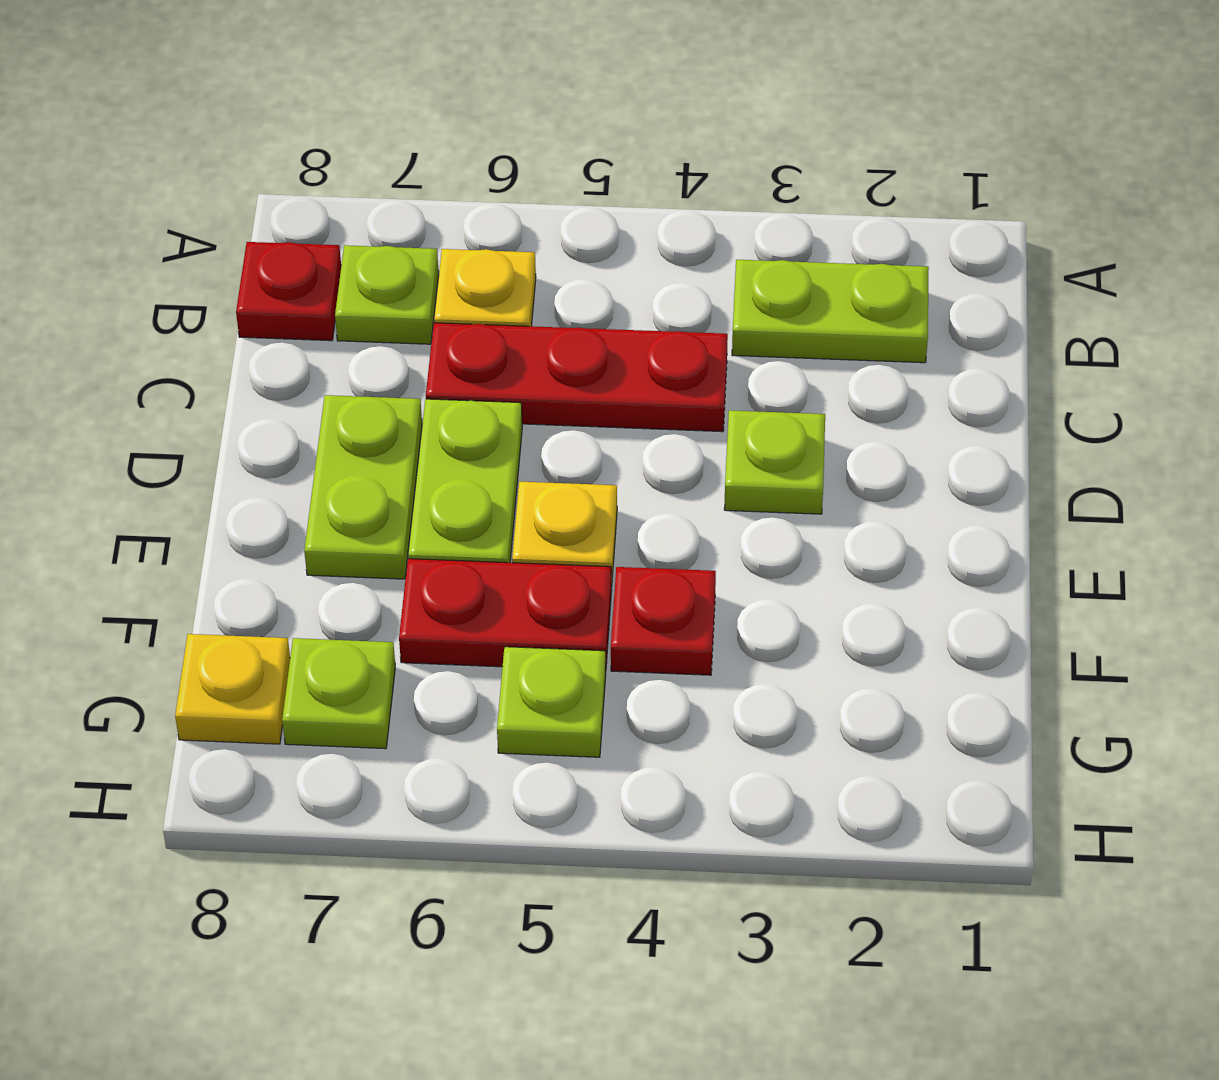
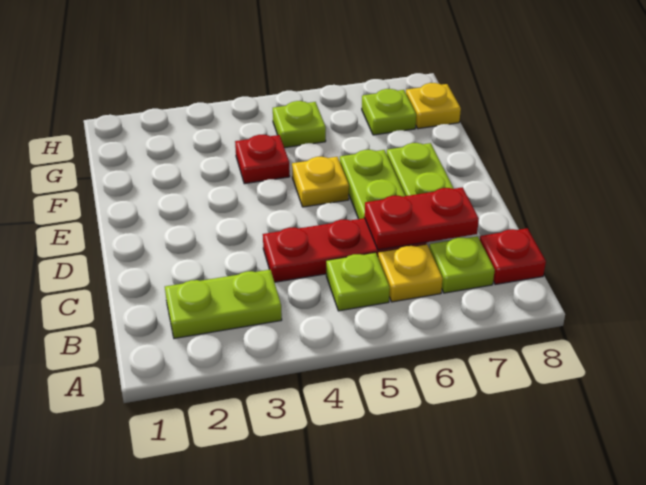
lime plate D3 level 1 -> lime plate B5 level 1
red plate F5:F6 level 1 -> red plate C6:C7 level 2

